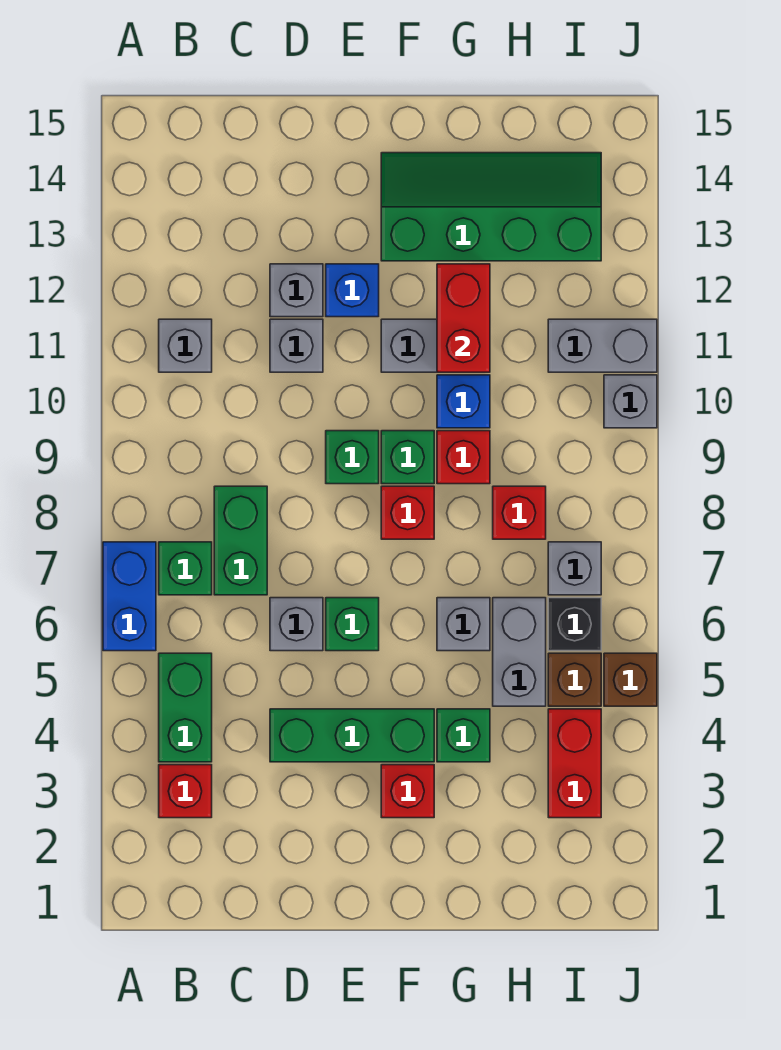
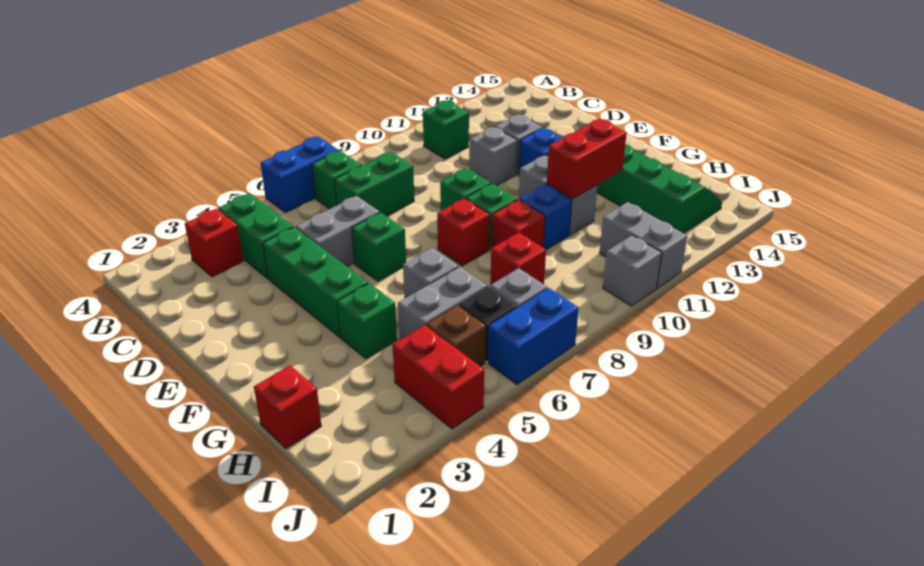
green brick B4:B5 level 1 -> green brick B4:C4 level 1
grey brick B11 level 1 -> green brick B11 level 1
grey brick D6 level 1 -> grey brick D5:D6 level 1
red brick F3 level 1 -> red brick H1 level 1
red brick I3:I4 level 1 -> red brick I4:J4 level 1
brown brick J5 level 1 -> none
none -> blue brick J6:J7 level 1

